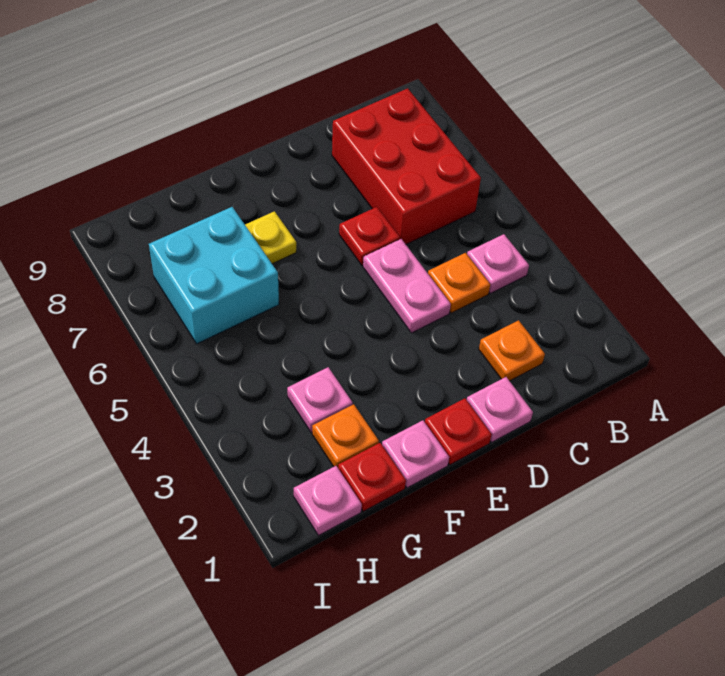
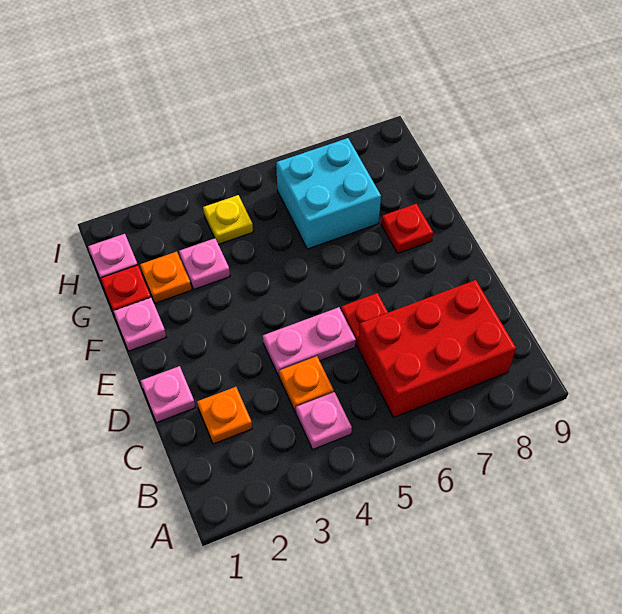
red plate E1 level 1 -> red plate F8 level 1
yellow plate F7 level 1 -> yellow plate H4 level 1

